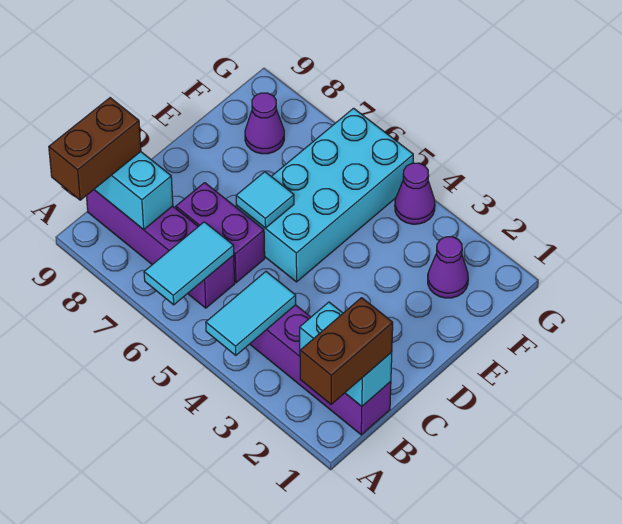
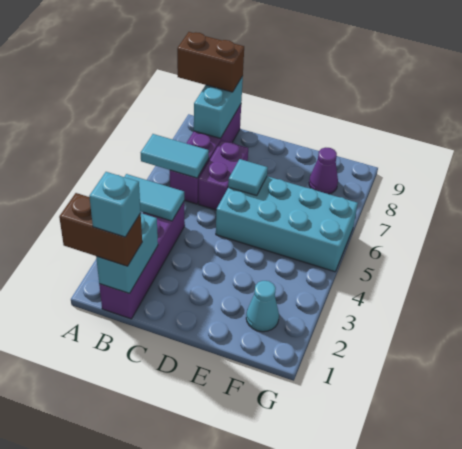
none -> cyan brick B1 level 4
purple cone F2 level 1 -> cyan cone F2 level 1
purple cone G4 level 1 -> none

